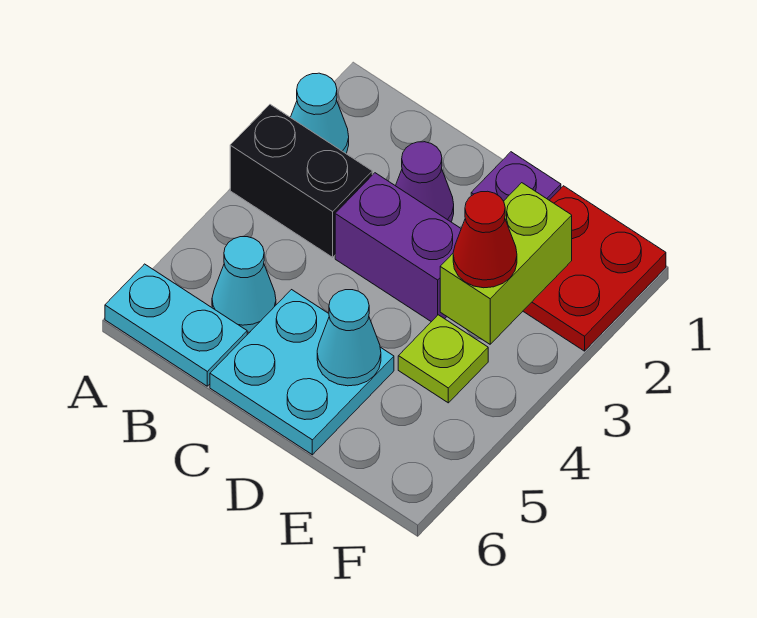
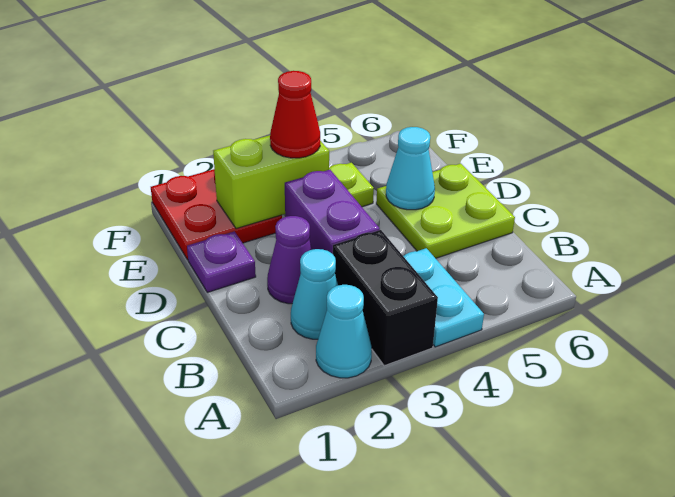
cyan plate A6:B6 level 1 -> cyan plate A4:B4 level 1
cyan cone B5 level 1 -> cyan cone B2 level 1
cyan plate C5:D6 level 1 -> lime plate C5:D6 level 1

